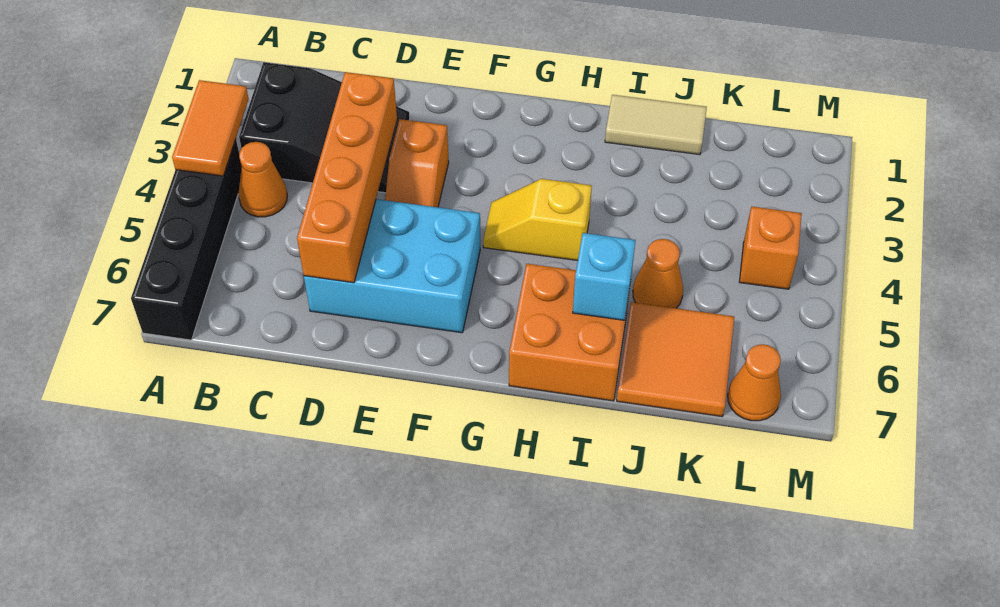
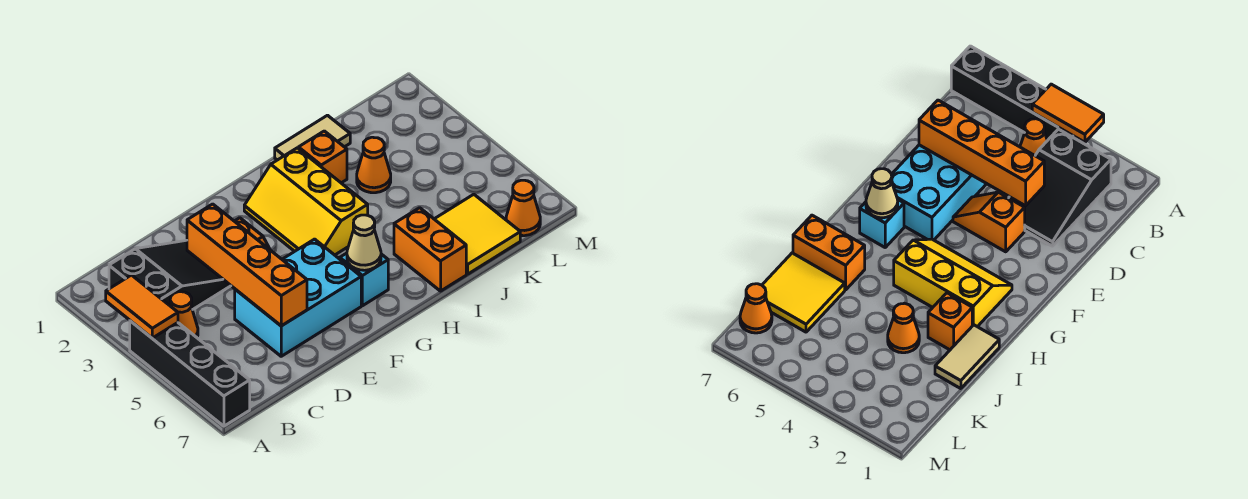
yellow slope G4:H4 level 1 top H -> yellow slope G2:H4 level 1 top H
none -> tan cone G6 level 2
orange brick H6:I7 level 1 -> orange brick I6:I7 level 1
cyan brick I6 level 2 -> cyan brick G6 level 1
orange cone J5 level 1 -> orange cone J3 level 1
orange tile J6:K7 level 1 -> yellow tile J6:K7 level 1
orange brick L4 level 1 -> orange brick I2 level 1

